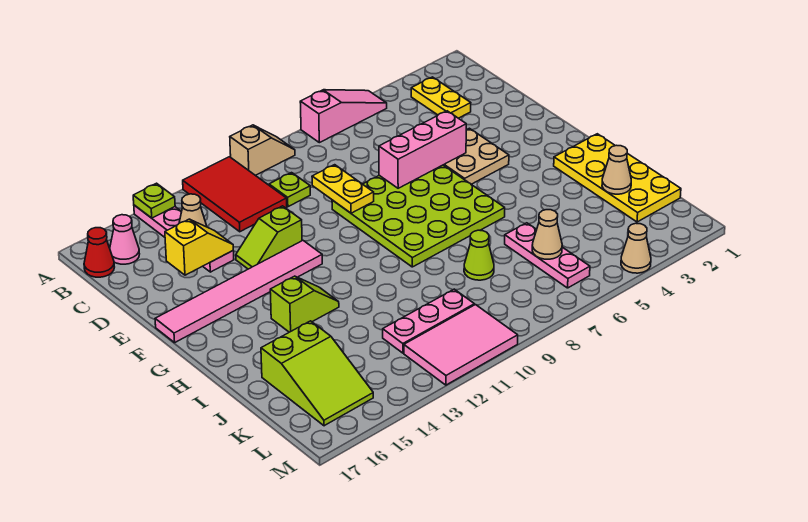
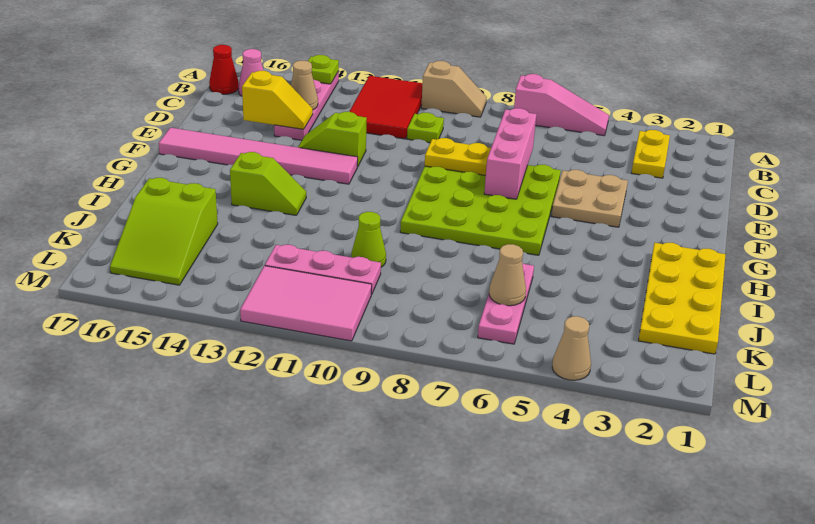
yellow plate D9:E9 level 2 -> yellow plate E8:E9 level 2
pink brick E5:E7 level 2 -> pink brick D7:F7 level 2
tan cone J2 level 2 -> none
lime cone J8 level 1 -> lime cone J10 level 1

